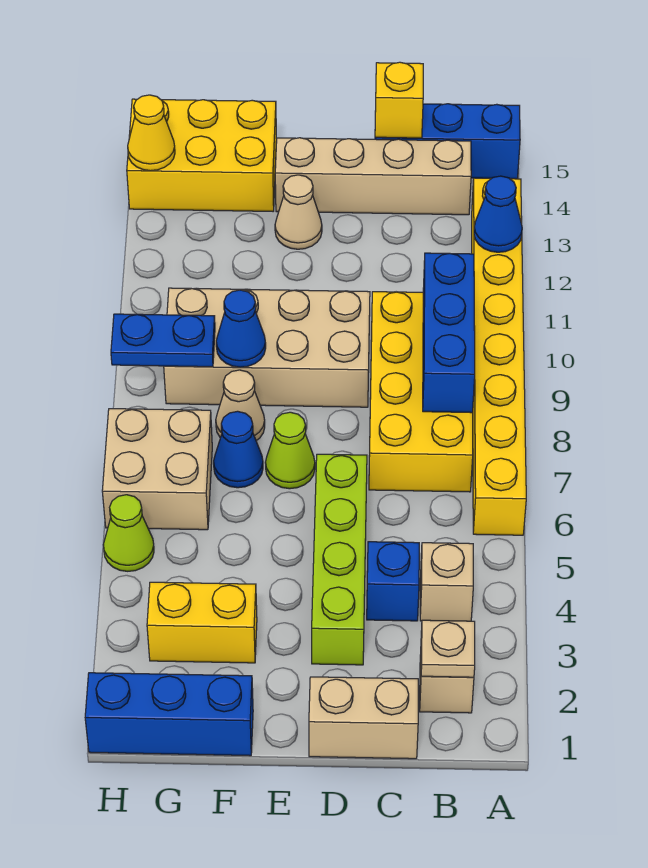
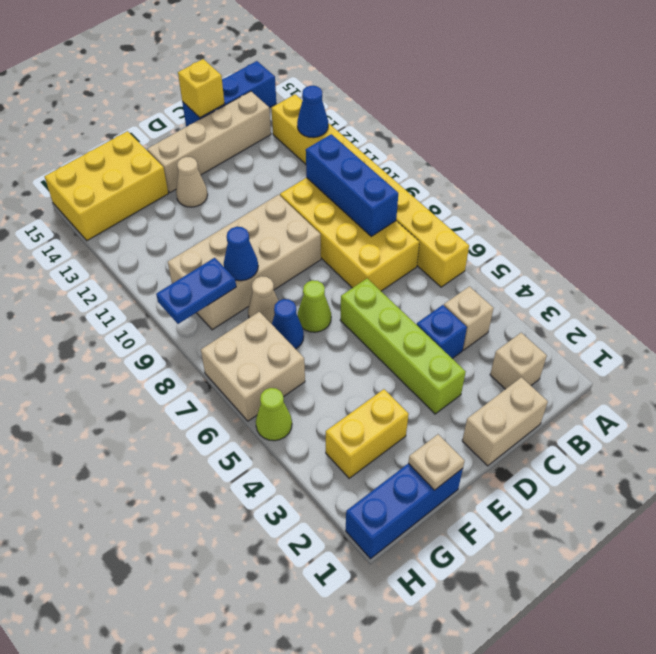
tan plate B2 level 2 -> tan plate F1 level 2
yellow cone H14 level 2 -> none

